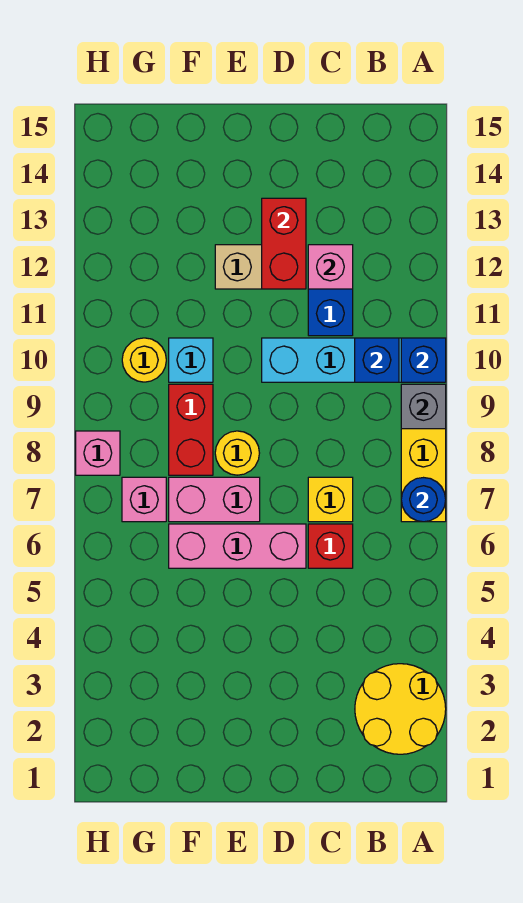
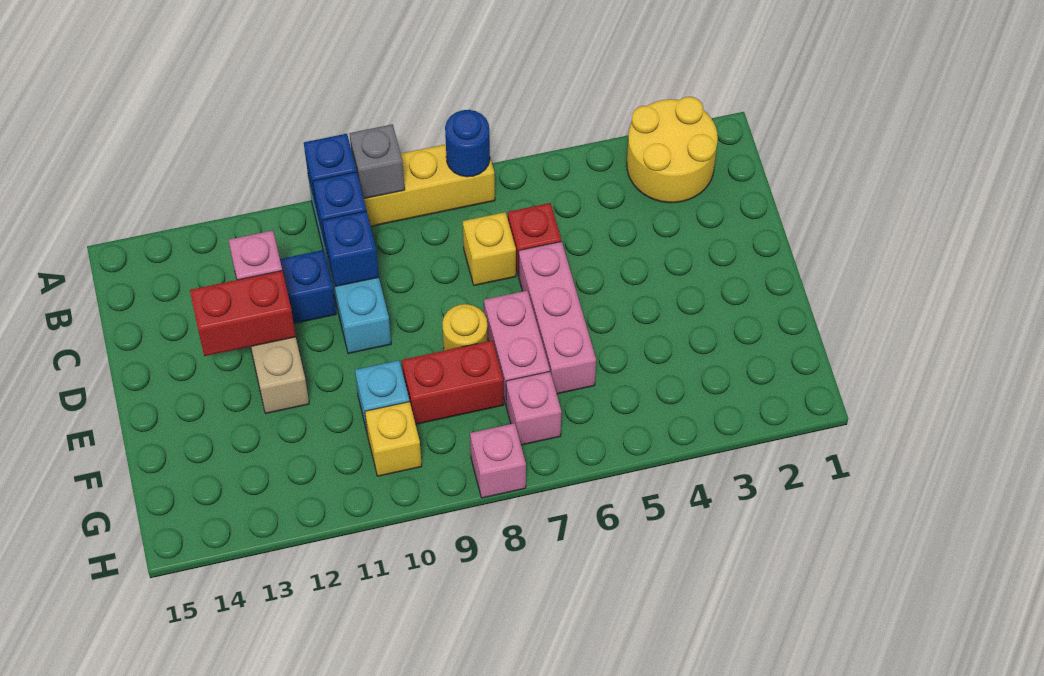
none -> blue brick C10 level 2
yellow round brick G10 level 1 -> yellow brick G10 level 1

